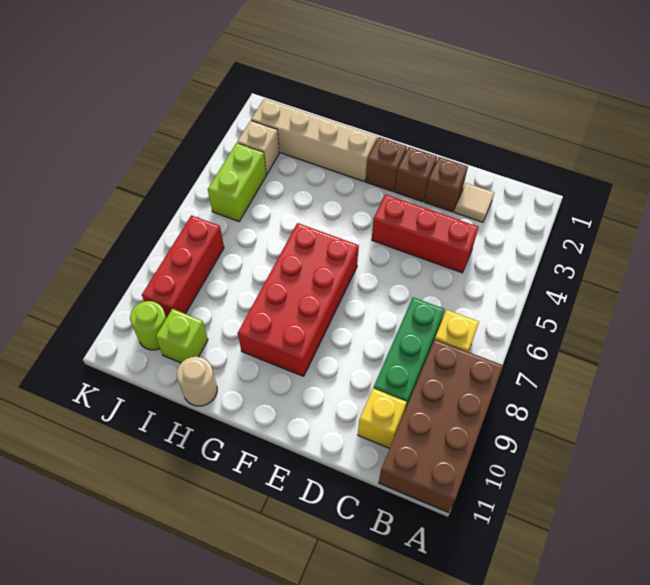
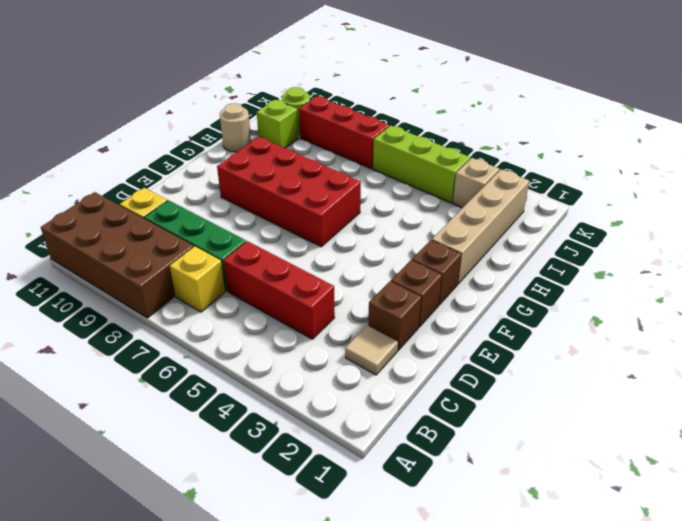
red brick C4:E4 level 1 -> red brick C4:C6 level 1
lime brick J4:J5 level 1 -> lime brick J4:J6 level 1

